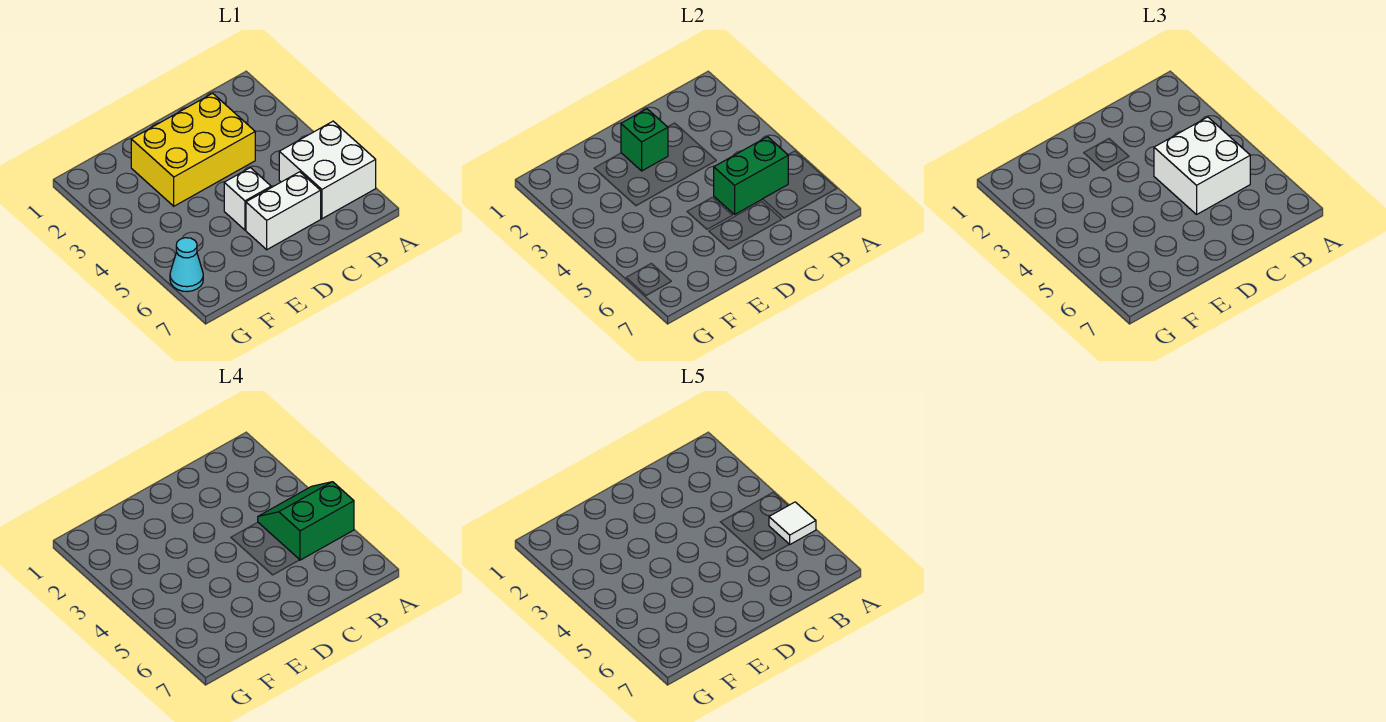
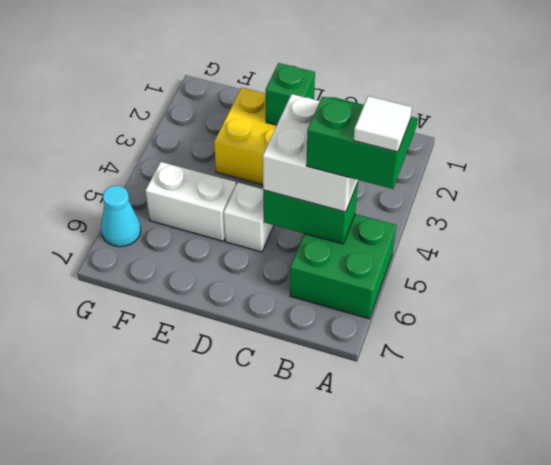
white brick A5:B6 level 1 -> green brick A5:B6 level 1
white brick C6:D6 level 1 -> white brick E5:F5 level 1

